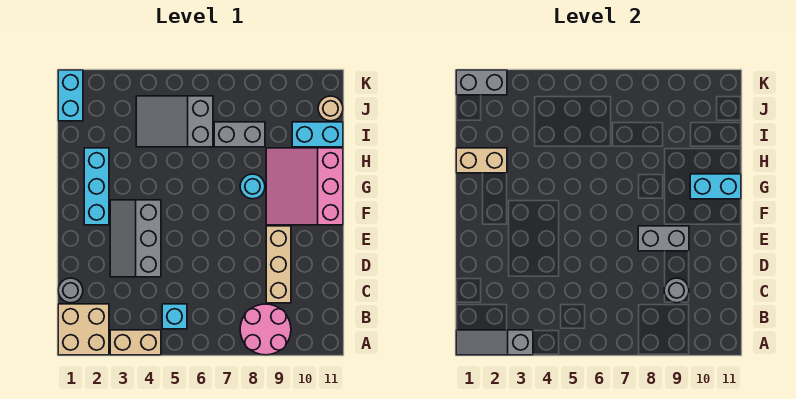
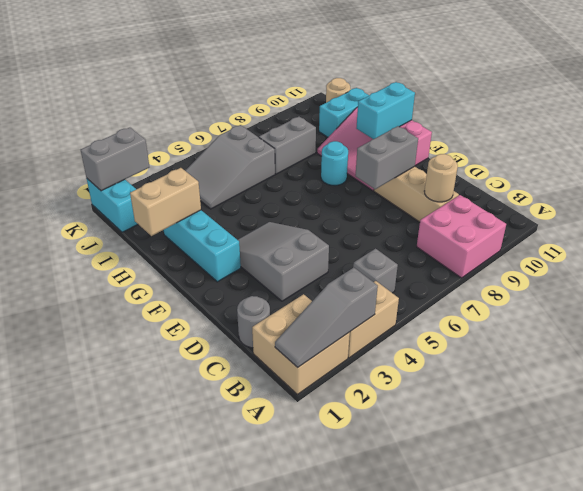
pink round brick A8:B9 level 1 -> pink brick A8:B9 level 1
cyan brick B5 level 1 -> grey brick B5 level 1
grey round brick C9 level 2 -> tan round brick C9 level 2
grey slope D3:F4 level 1 top 4 -> grey slope D3:F4 level 1 top D

